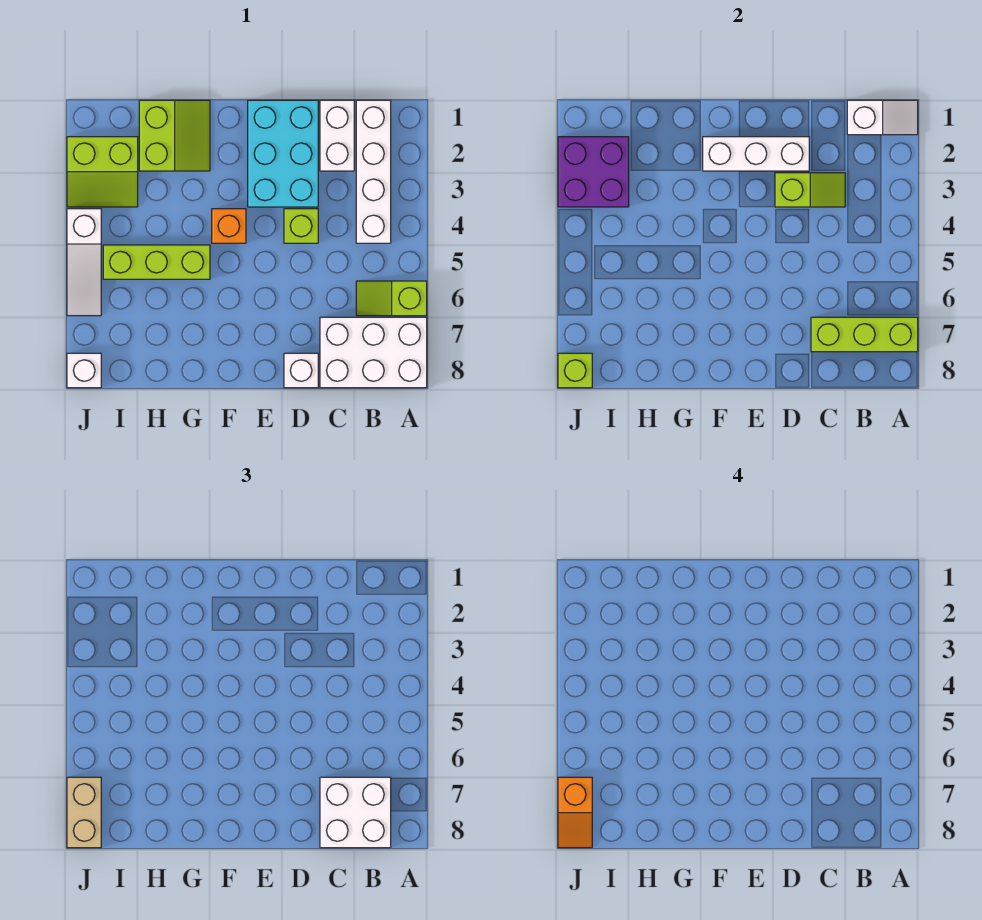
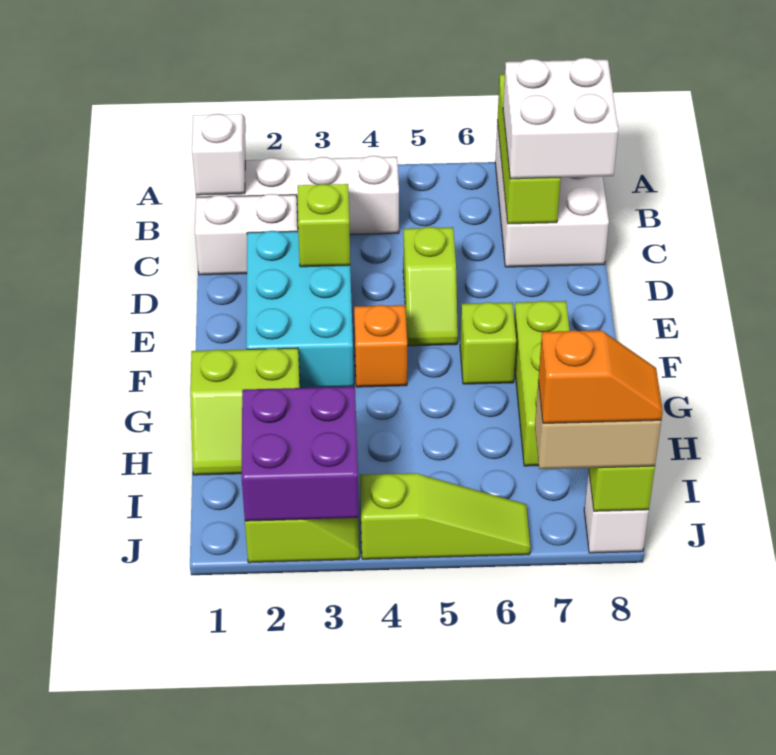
lime slope A6:B6 level 1 top A -> lime slope D5:E5 level 1 top D
cyan brick D1:E3 level 1 -> cyan brick D2:F3 level 1
white brick D2:F2 level 2 -> none
lime brick D4 level 1 -> lime brick F6 level 1
white brick D8 level 1 -> none
lime slope G1:H2 level 1 top H -> lime slope G1:H2 level 1 top G
lime brick G5:I5 level 1 -> lime brick F7:H7 level 1
white slope J4:J6 level 1 top 4 -> lime slope J4:J6 level 1 top 4

